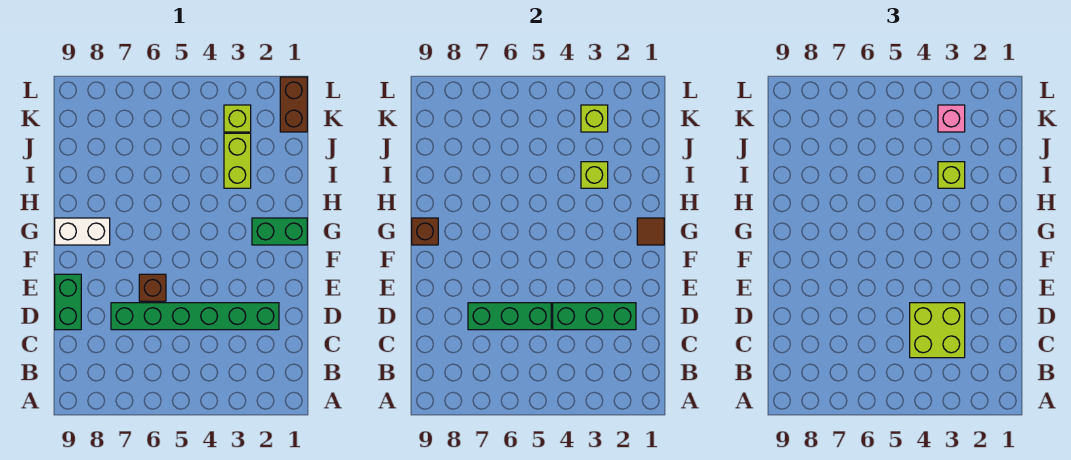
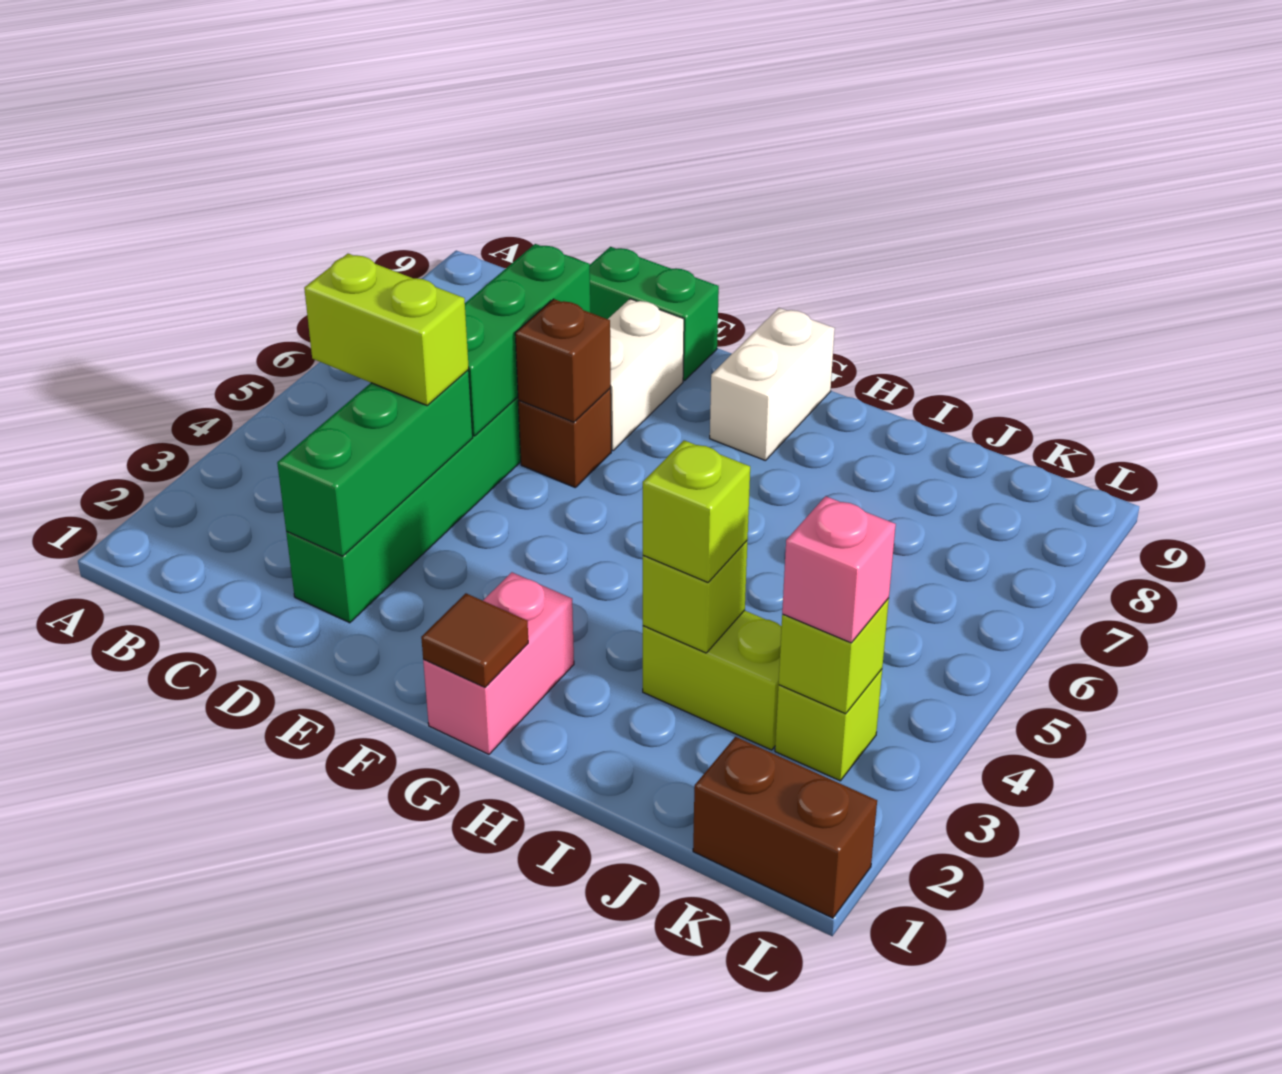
lime brick C3:D4 level 3 -> lime brick C4:D4 level 3
none -> white brick E7:E8 level 1
green brick G1:G2 level 1 -> pink brick G1:G2 level 1
brown brick G9 level 2 -> brown brick E6 level 2

